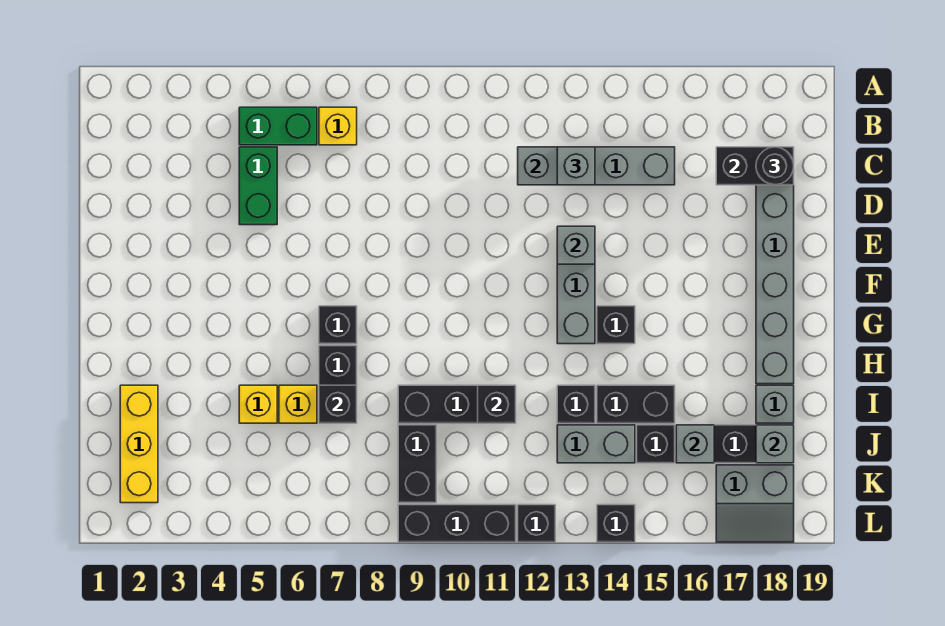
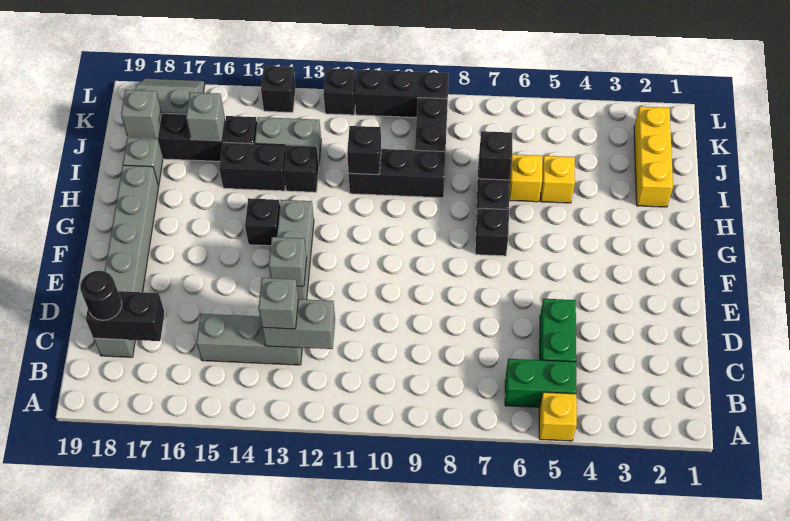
yellow brick B7 level 1 -> yellow brick A5 level 1

